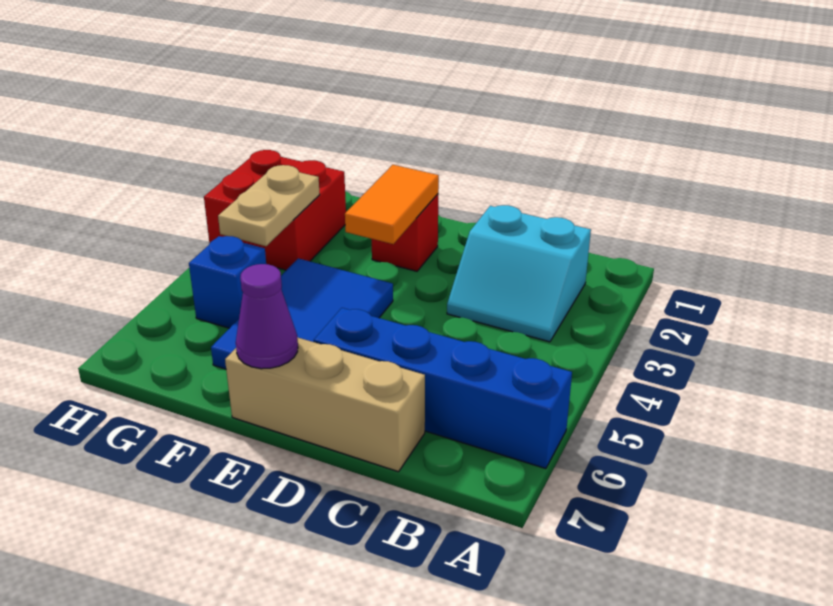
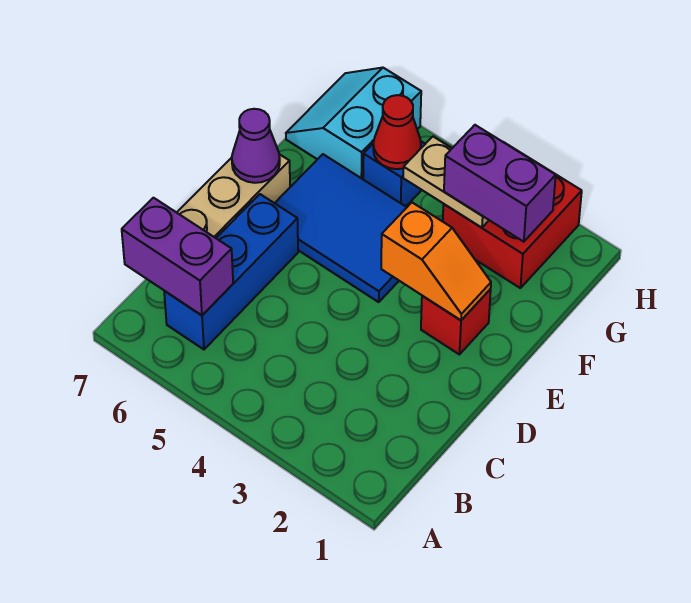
blue brick A6:D6 level 1 -> blue brick B6:D6 level 1
cyan slope B2:C3 level 1 top 2 -> cyan slope G6:H7 level 1 top 6
none -> purple brick B6:B7 level 2
orange tile E2:E3 level 2 -> orange slope E2:E3 level 2 top 3
none -> purple brick G2:G3 level 3
none -> red cone G5 level 2

